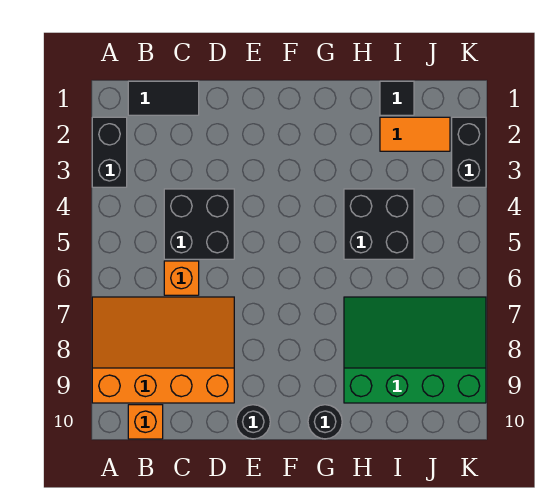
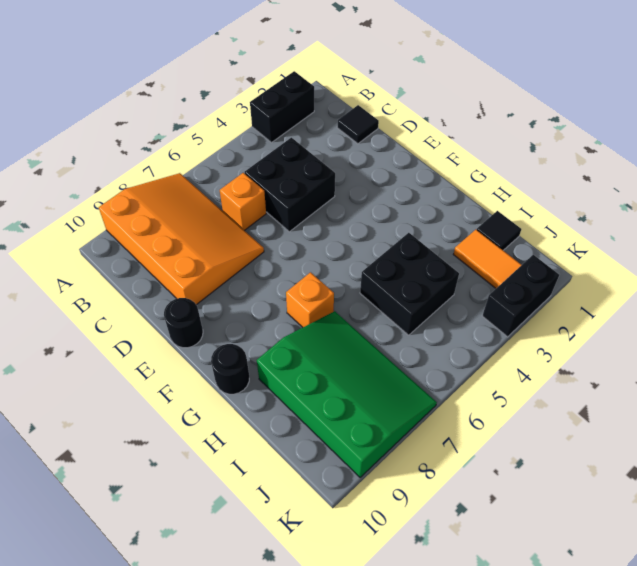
black tile B1:C1 level 1 -> black tile C1 level 1
orange brick B10 level 1 -> orange brick G7 level 1

